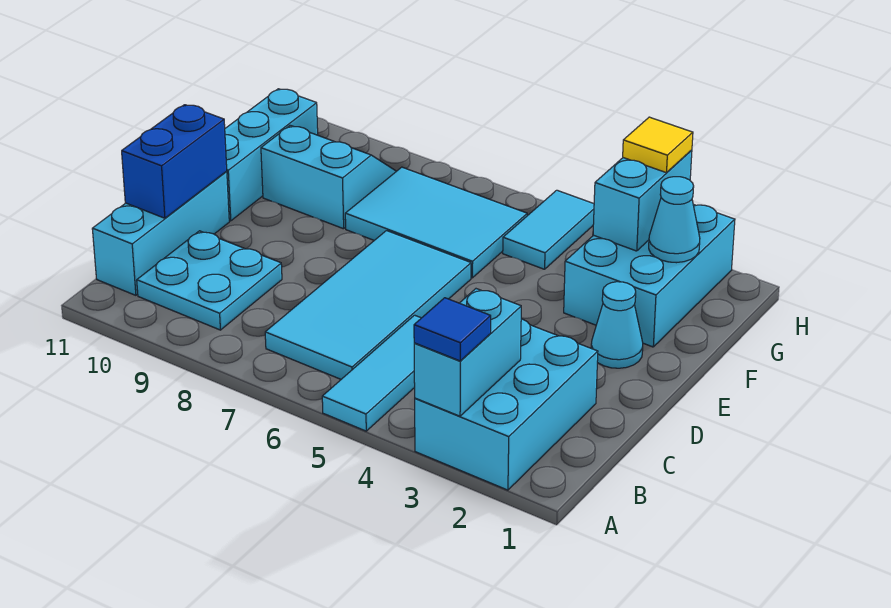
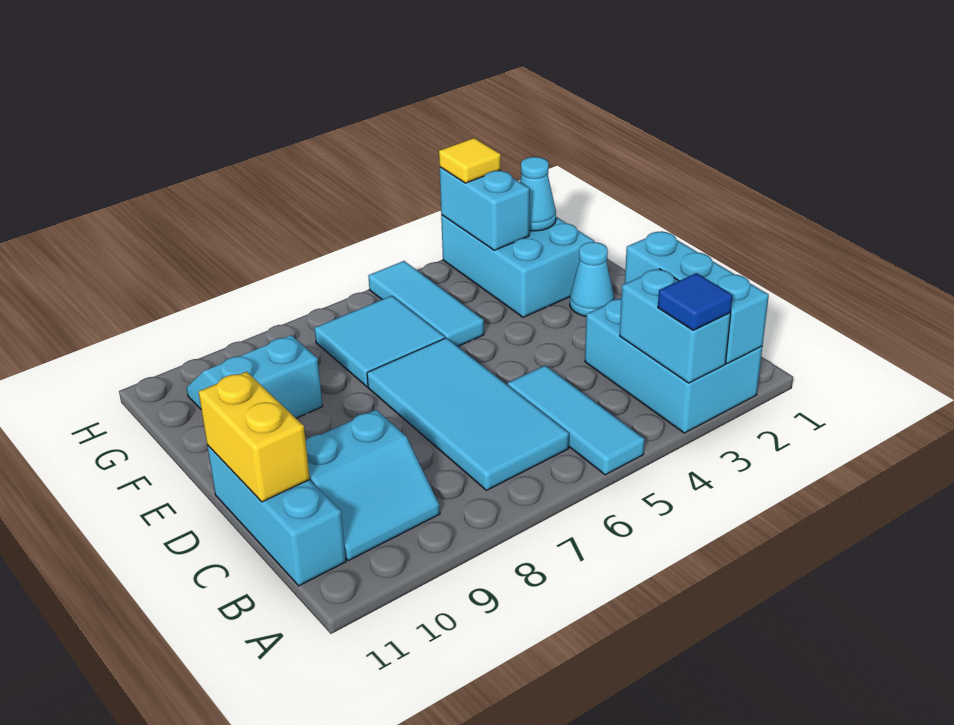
cyan plate B9:C10 level 1 -> cyan slope B9:C10 level 1 top C
blue brick C11:D11 level 2 -> yellow brick C11:D11 level 2
cyan brick E11:G11 level 1 -> cyan brick A2:C2 level 2
cyan tile F6:G8 level 1 -> cyan tile F6:G7 level 1
cyan tile G5:H5 level 1 -> cyan tile F5:H5 level 1

